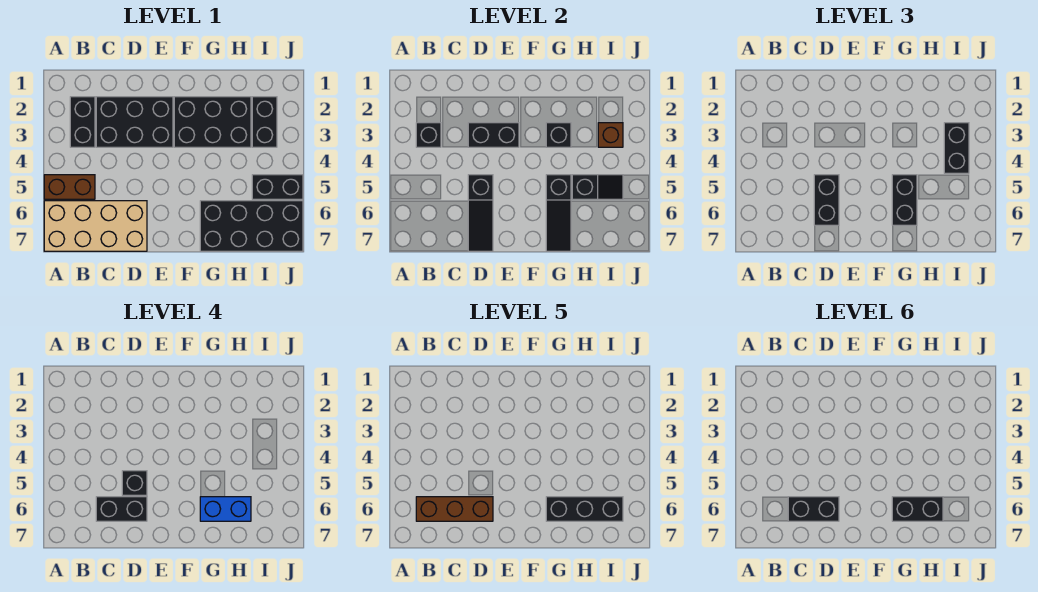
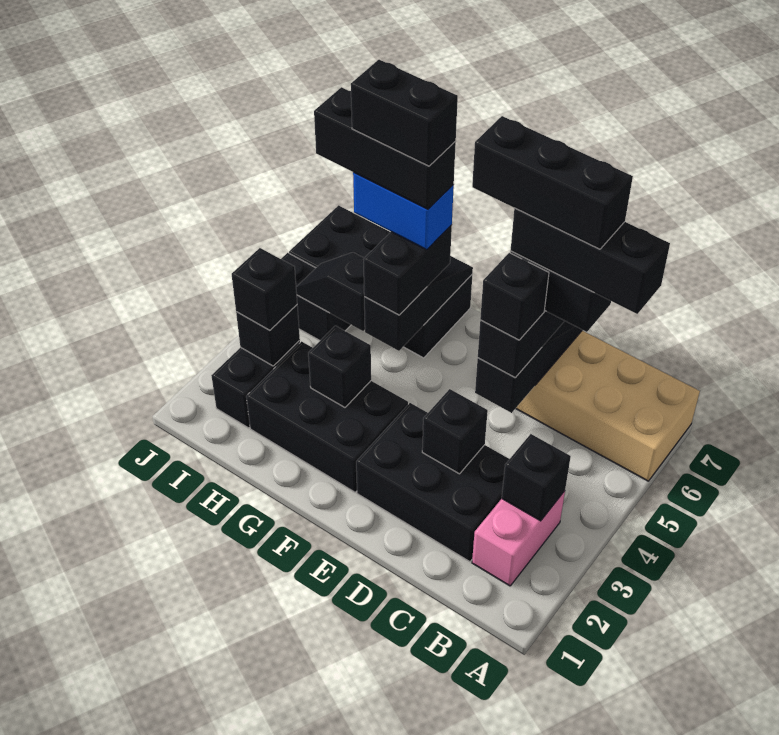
brown brick A5:B5 level 1 -> none
black brick B2:B3 level 1 -> pink brick B2:B3 level 1
brown brick B6:D6 level 5 -> black brick B6:D6 level 5
black brick C6:D6 level 6 -> black brick C6:E6 level 6
black brick D3:E3 level 2 -> black brick D3 level 2
brown brick I3 level 2 -> black brick I3 level 2
black brick I3:I4 level 3 -> black brick I3 level 3

